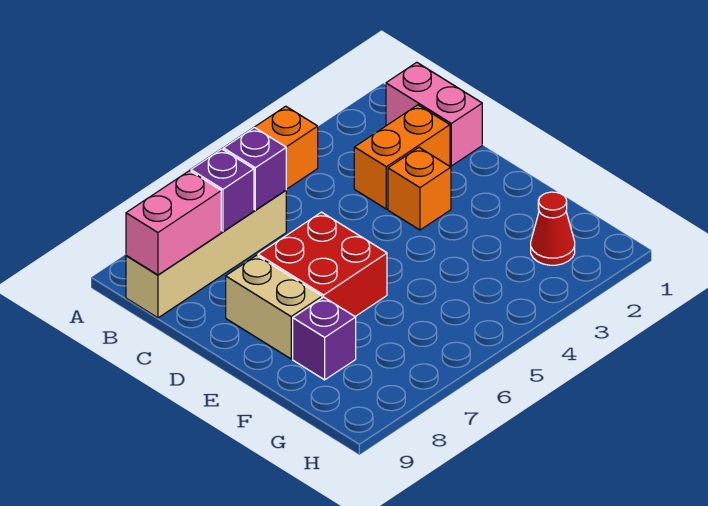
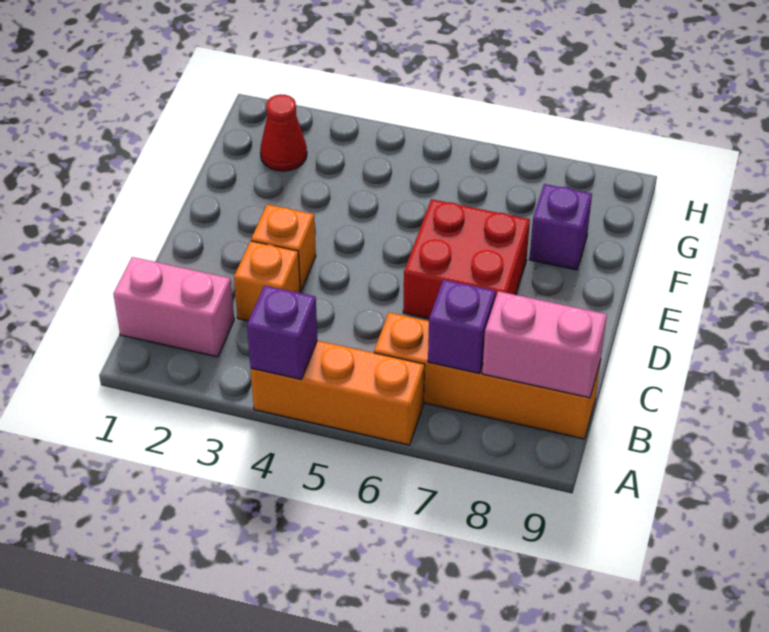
pink brick B1:C1 level 1 -> pink brick B1:B2 level 1
tan brick B6:B9 level 1 -> orange brick B6:B9 level 1
purple brick B6 level 2 -> purple brick A4 level 2
orange brick C2:C3 level 1 -> orange brick C3 level 1
tan brick D8:E8 level 1 -> none

